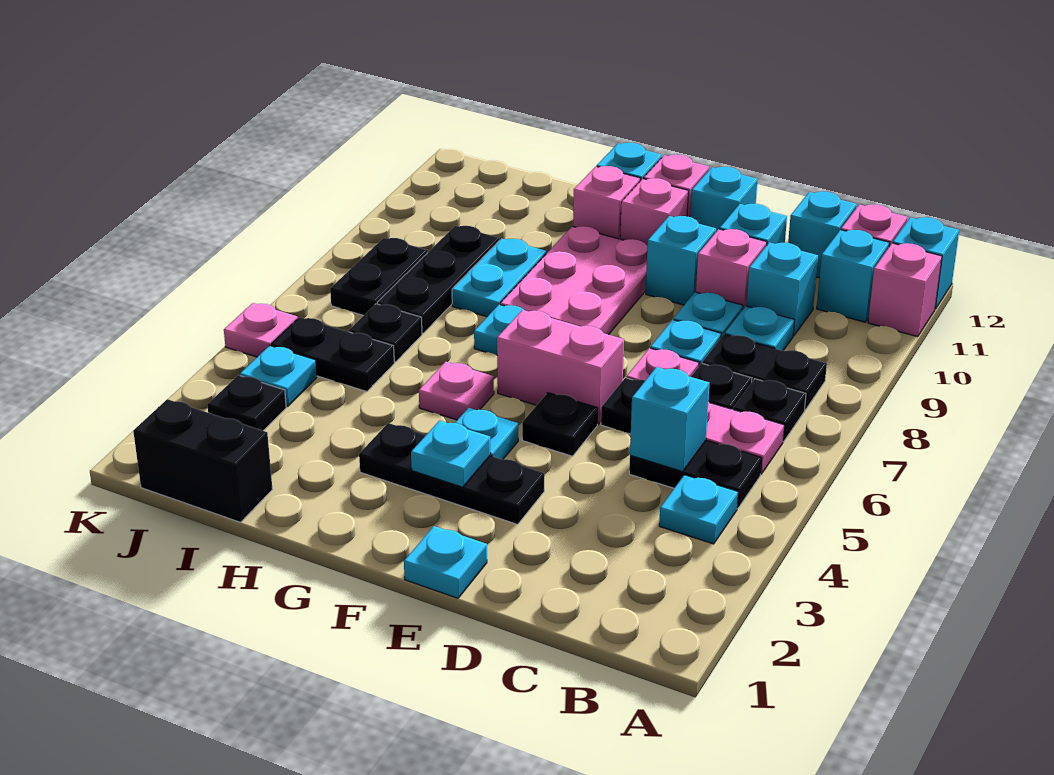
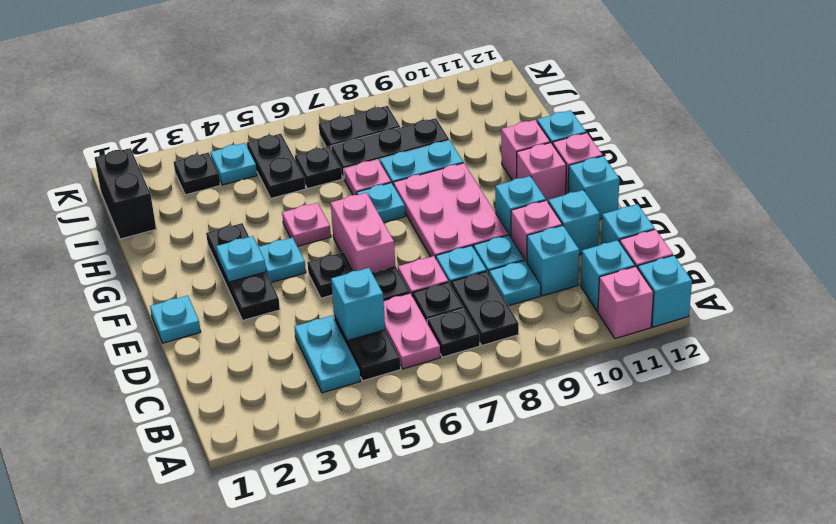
cyan plate B4 level 1 -> cyan plate B4:C4 level 1
pink plate F8:G10 level 1 -> pink plate E8:G9 level 1
pink plate K5 level 1 -> pink plate H7 level 1

